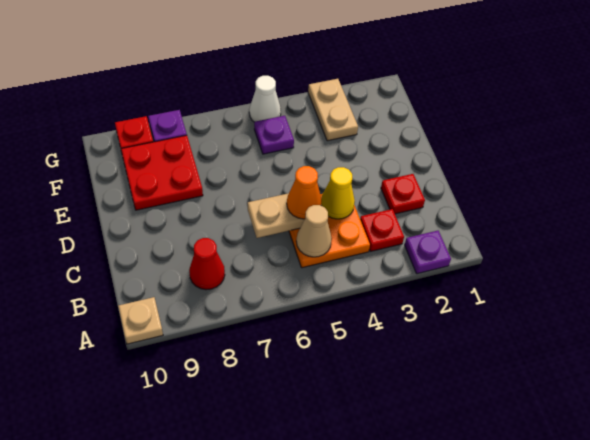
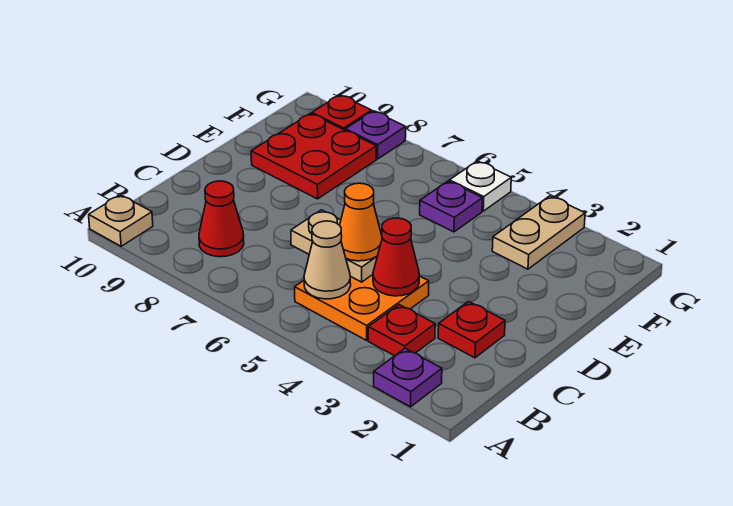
yellow cone C4 level 2 -> red cone C4 level 2
white cone G5 level 1 -> white plate G5 level 1

